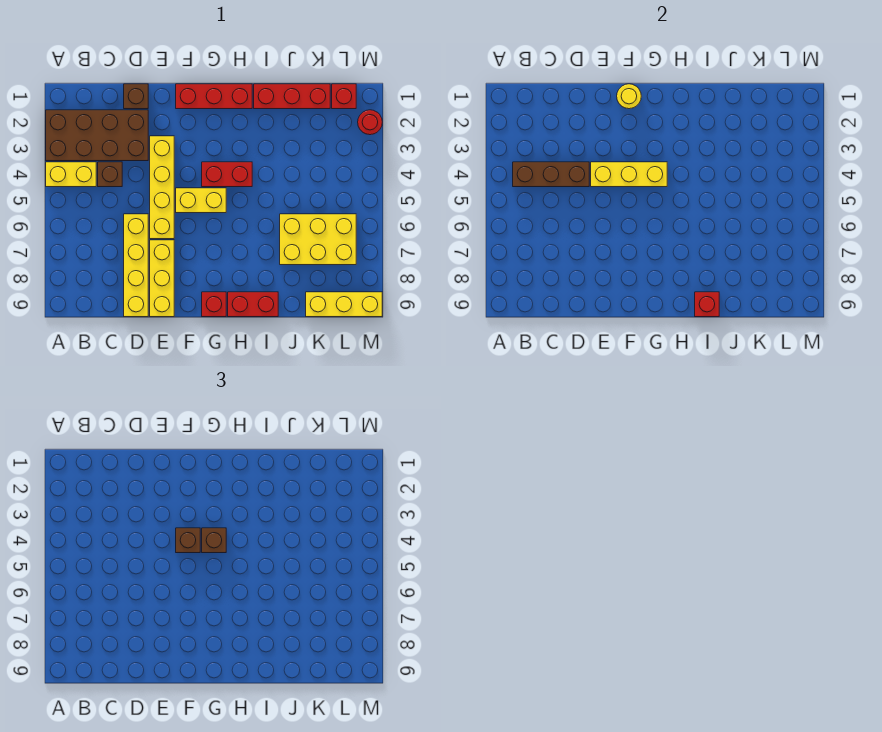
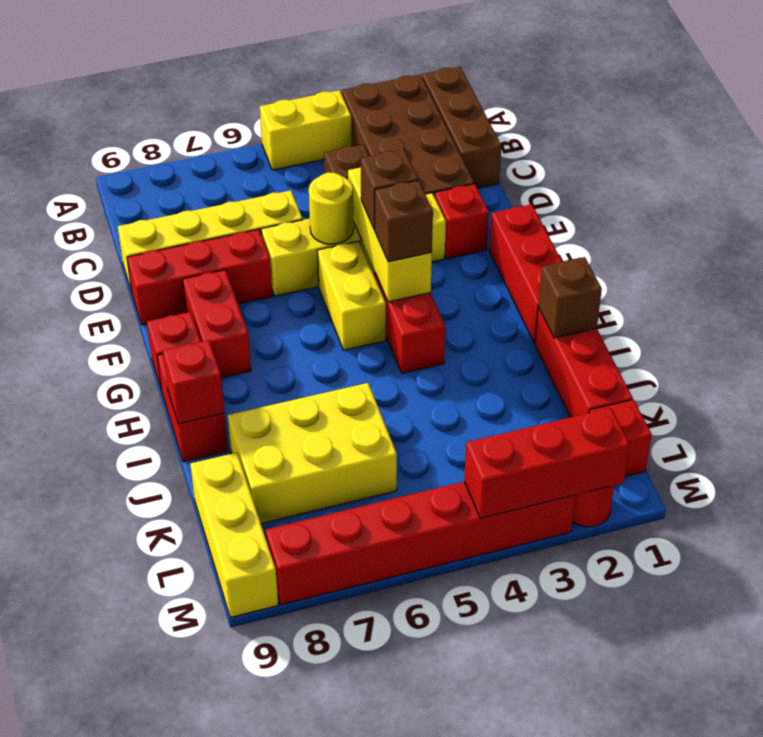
yellow brick A4:B4 level 1 -> yellow brick A4:A5 level 1
brown brick B4:D4 level 2 -> brown brick A1:C1 level 1
brown brick D1 level 1 -> brown brick I1 level 2
none -> red brick E2 level 1
yellow brick E7:E9 level 1 -> red brick E7:E9 level 1
yellow round brick F1 level 2 -> yellow round brick E5 level 2
none -> red brick F8:G8 level 1
yellow brick J6:L7 level 1 -> yellow brick J6:K8 level 1
none -> red brick M2:M4 level 2
none -> red brick M3:M8 level 1

